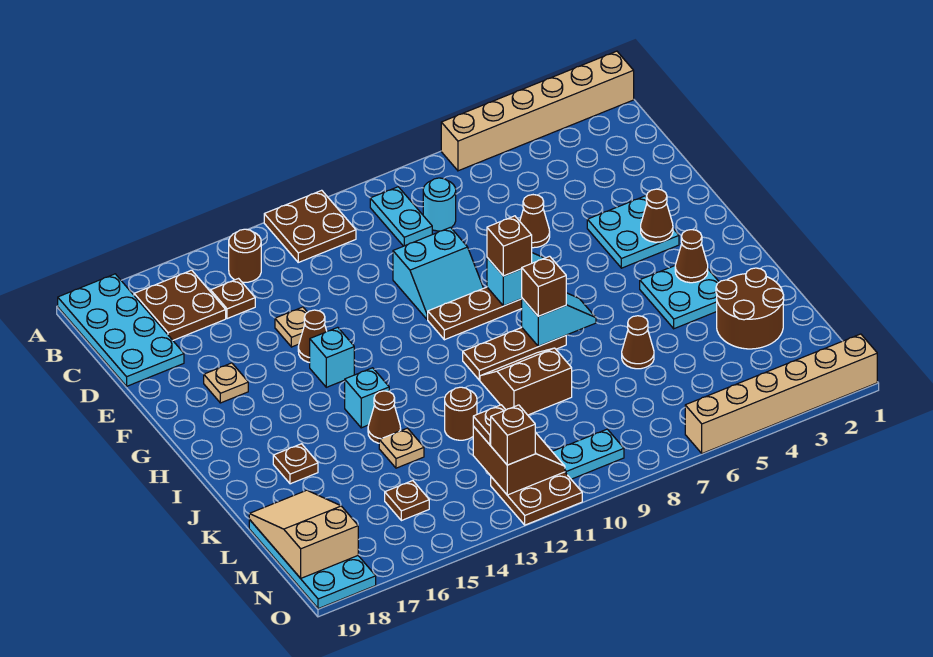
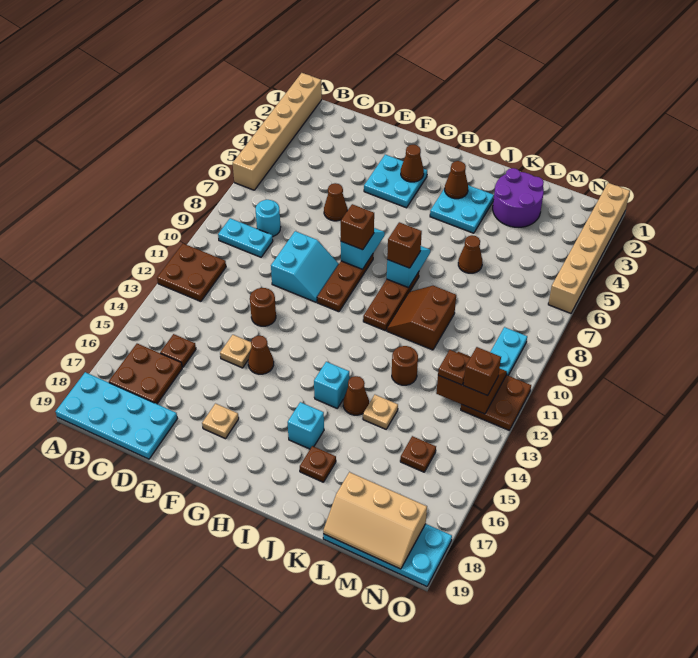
brown round brick B14 level 1 -> brown round brick E12 level 1
cyan brick G14 level 1 -> cyan brick I16 level 1
brown round brick K2:L3 level 1 -> purple round brick K2:L3 level 1
tan slope L18:N19 level 2 top N -> tan slope L18:N19 level 2 top 18

